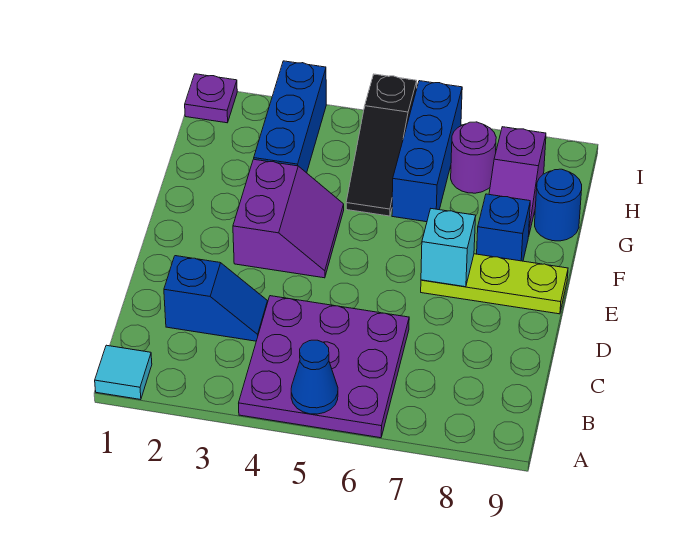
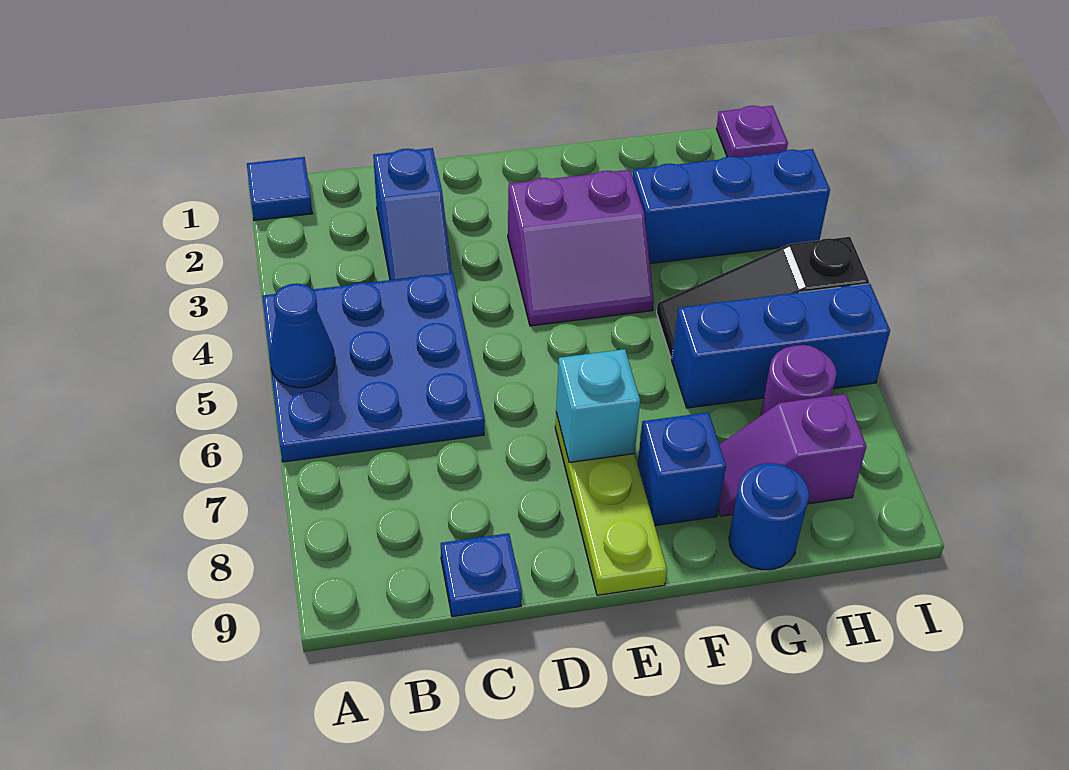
cyan tile A1 level 1 -> blue tile A1 level 1
purple plate A4:C6 level 1 -> blue plate A4:C6 level 1
none -> blue plate C9 level 1

